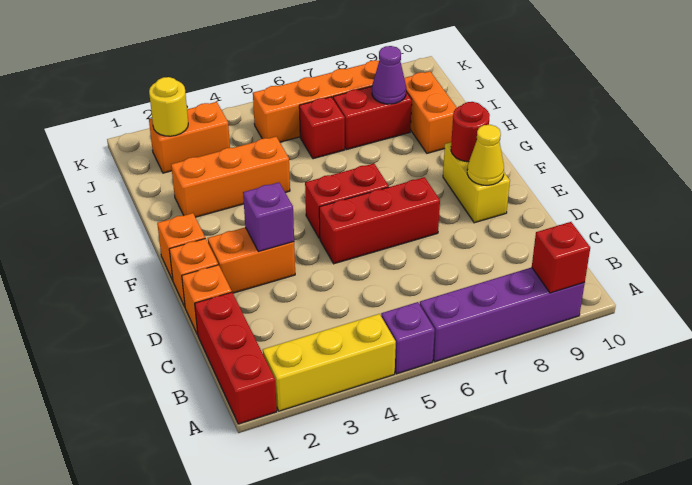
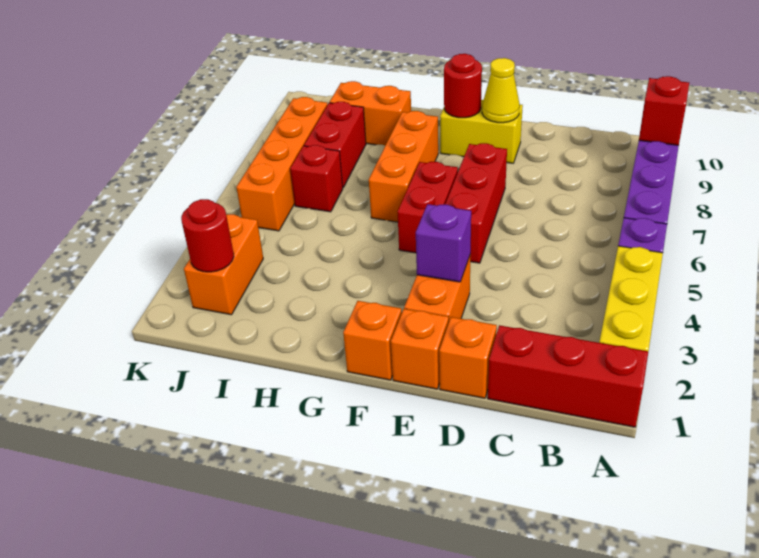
orange brick H2:H4 level 1 -> orange brick G6:G8 level 1
purple cone I8 level 2 -> none
yellow round brick J2 level 2 -> red round brick J2 level 2

